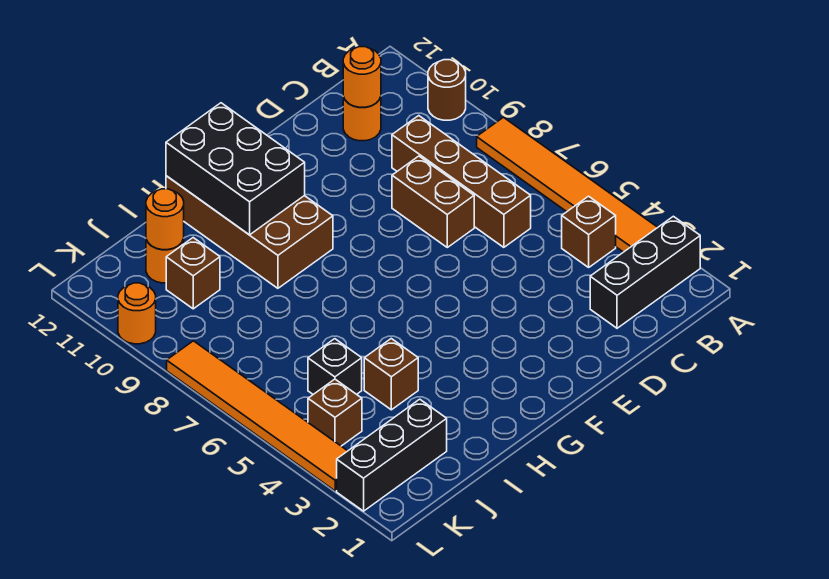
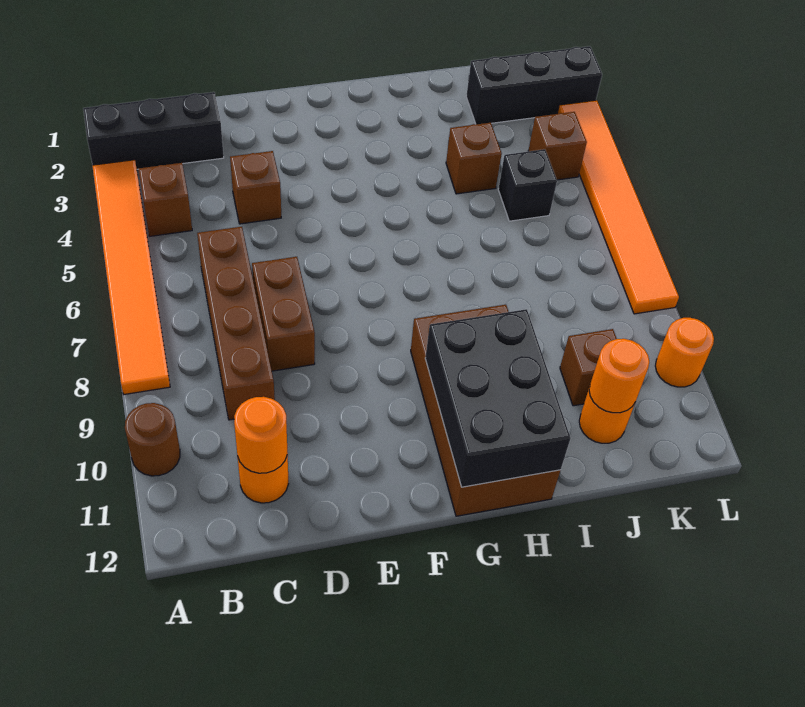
none -> brown brick D4 level 1

